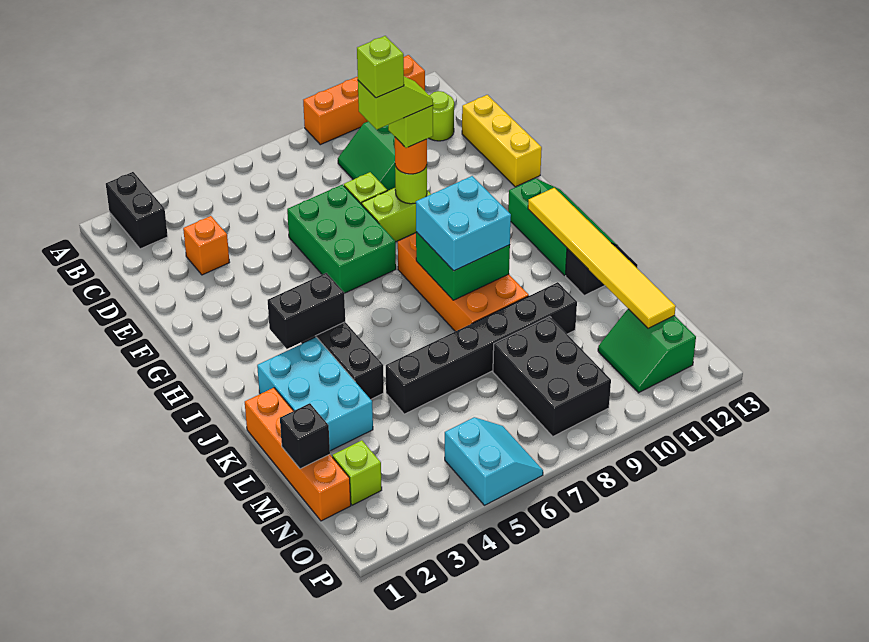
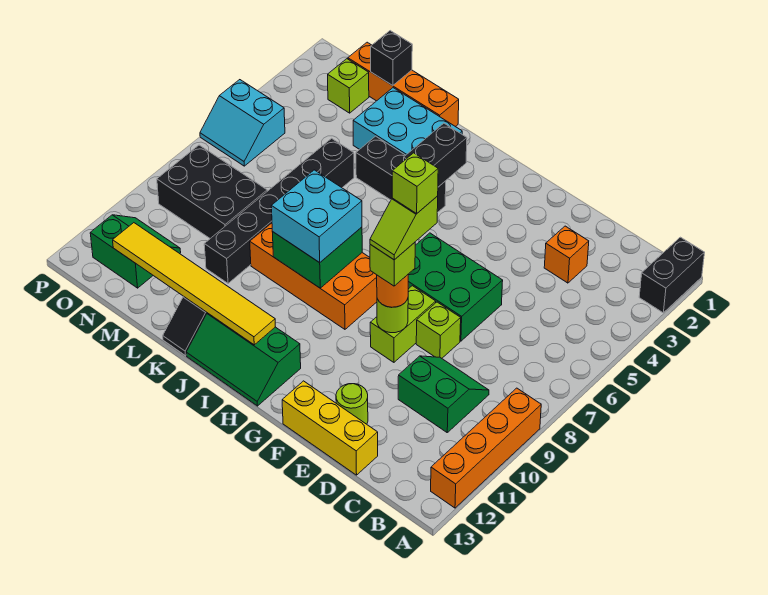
black brick A2:B2 level 1 -> black brick A1:A2 level 1
lime round brick C12 level 1 -> lime round brick E12 level 1

